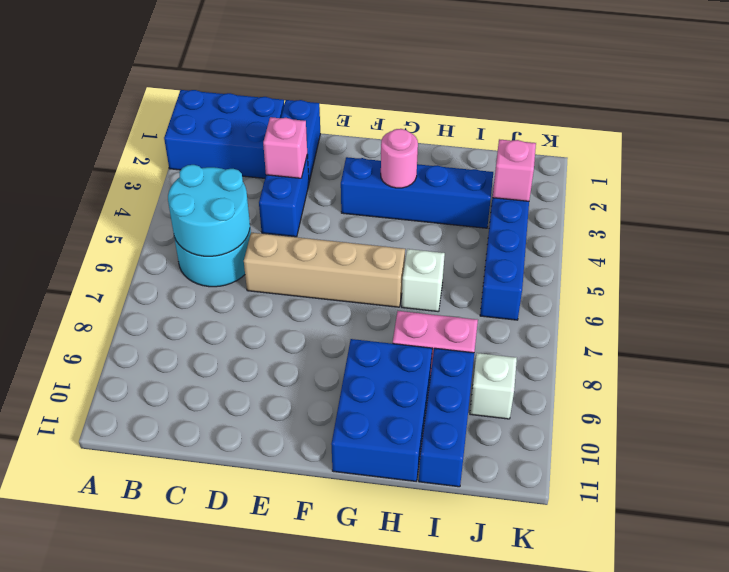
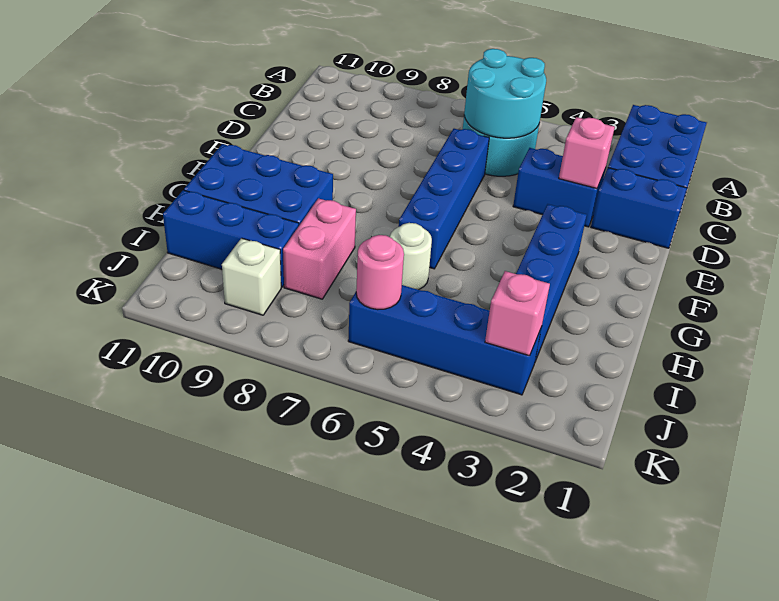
tan brick D6:G6 level 1 -> blue brick D6:G6 level 1
pink round brick G3 level 2 -> pink round brick J6 level 2
white brick H6 level 1 -> white round brick H6 level 1

